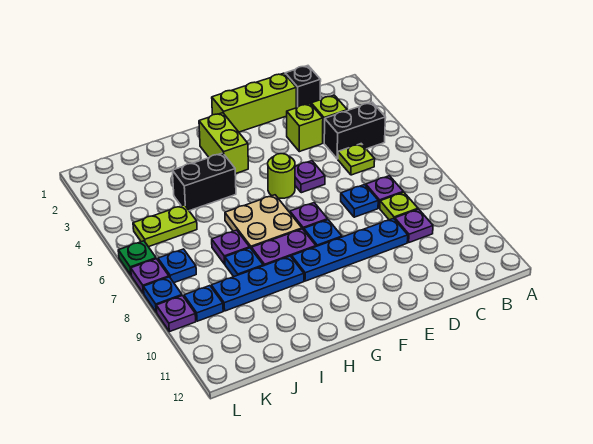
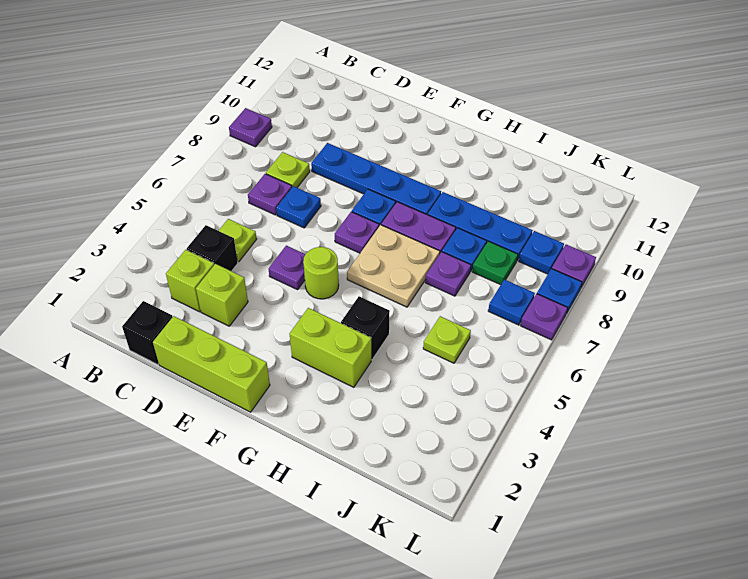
black brick B4:C4 level 1 -> black brick C4 level 1
purple plate C9 level 1 -> purple plate A9 level 1
lime brick G2:G3 level 1 -> lime brick G3:H3 level 1
black brick H4:I4 level 1 -> black brick H4 level 1
lime plate J5:K5 level 1 -> lime plate J5 level 1
green plate L6 level 1 -> green plate J8 level 1

